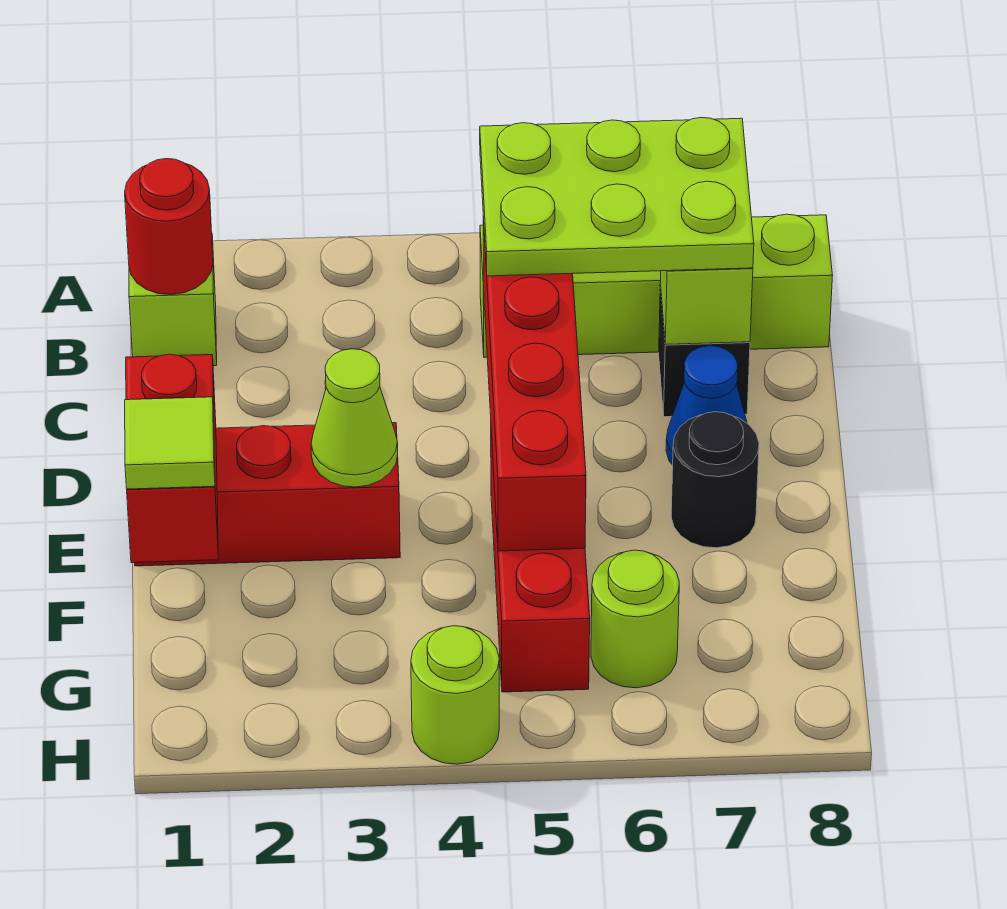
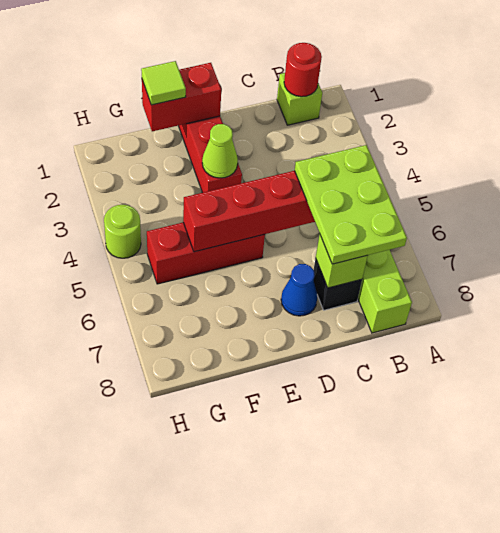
black round brick E7 level 1 -> none
lime round brick G6 level 1 -> none

